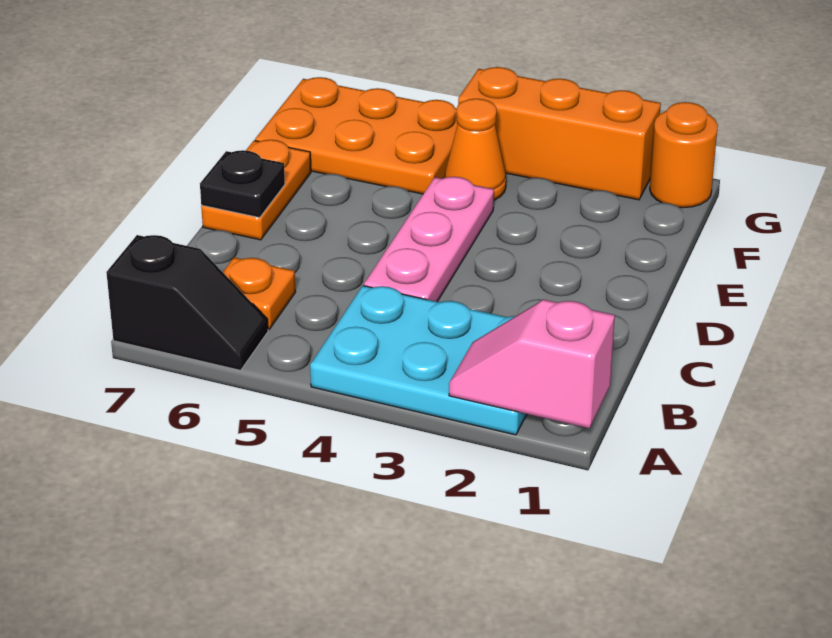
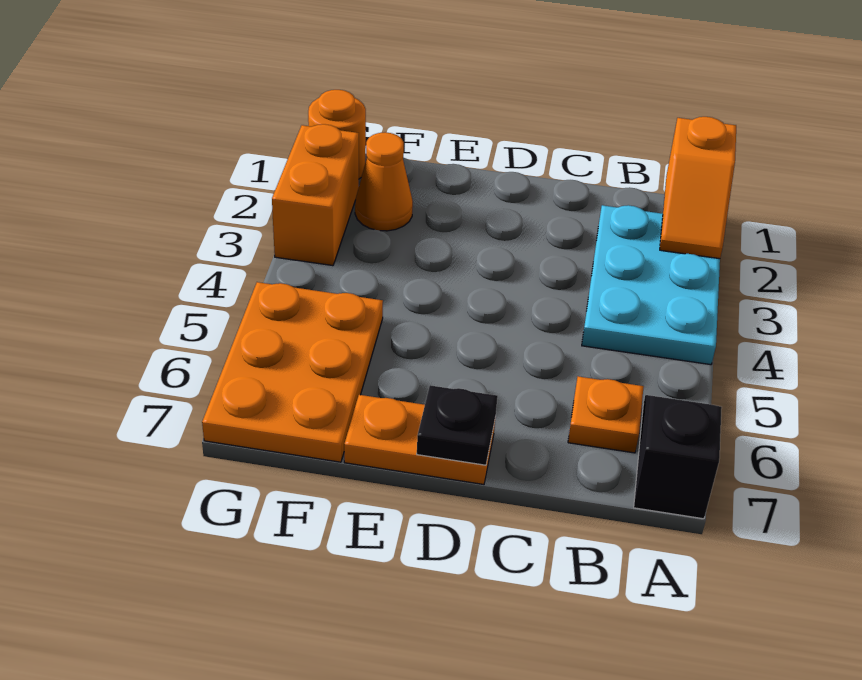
pink slope A1:A2 level 2 top 1 -> orange slope A1:A2 level 2 top 1
pink plate C4:E4 level 1 -> none
orange cone F4 level 1 -> orange cone F2 level 1
orange brick G2:G4 level 1 -> orange brick G2:G3 level 1

